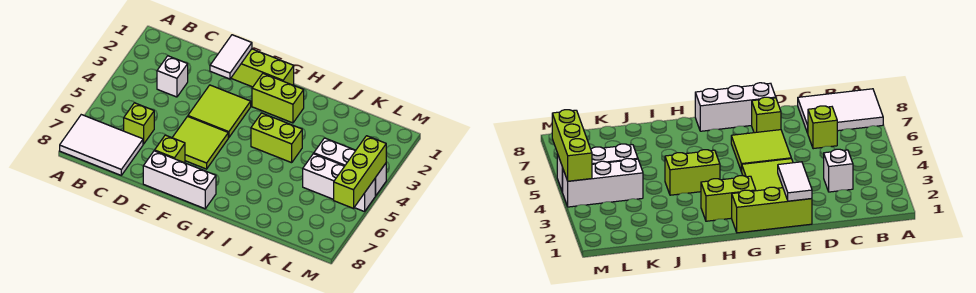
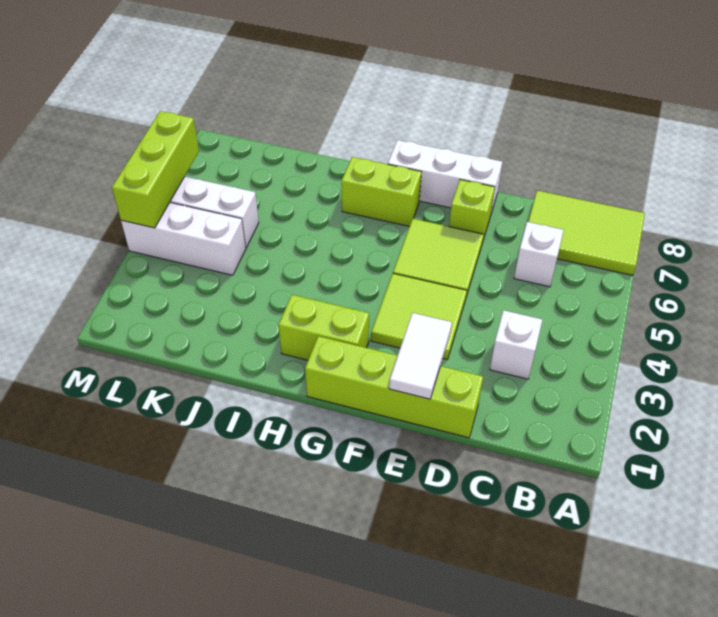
white tile A7:C8 level 1 -> lime tile A7:C8 level 1
lime brick C6 level 1 -> white brick C6 level 1
lime brick E1:G1 level 1 -> lime brick D1:G1 level 1
lime brick H4:I4 level 1 -> lime brick G7:H7 level 1

